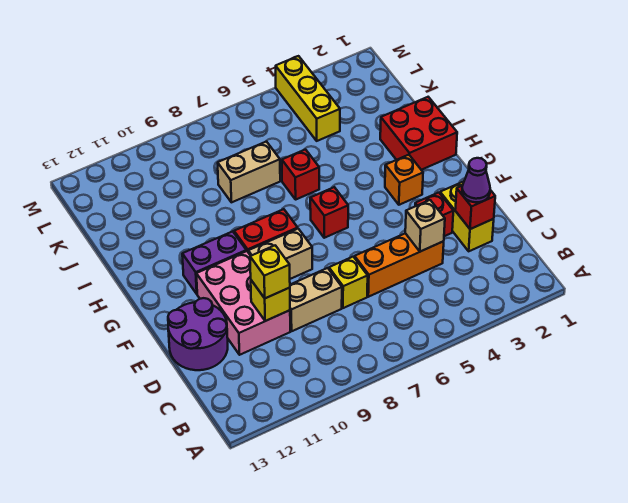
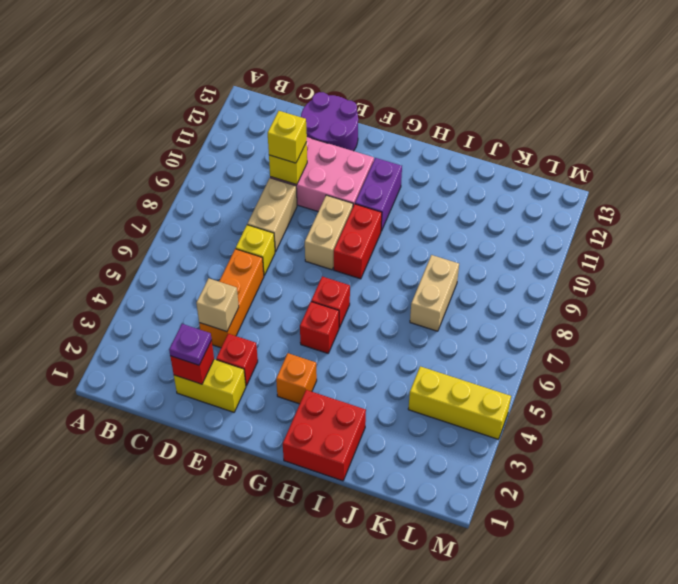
purple cone D2 level 3 -> purple plate D2 level 3
red brick I6 level 1 -> red brick G5 level 1

